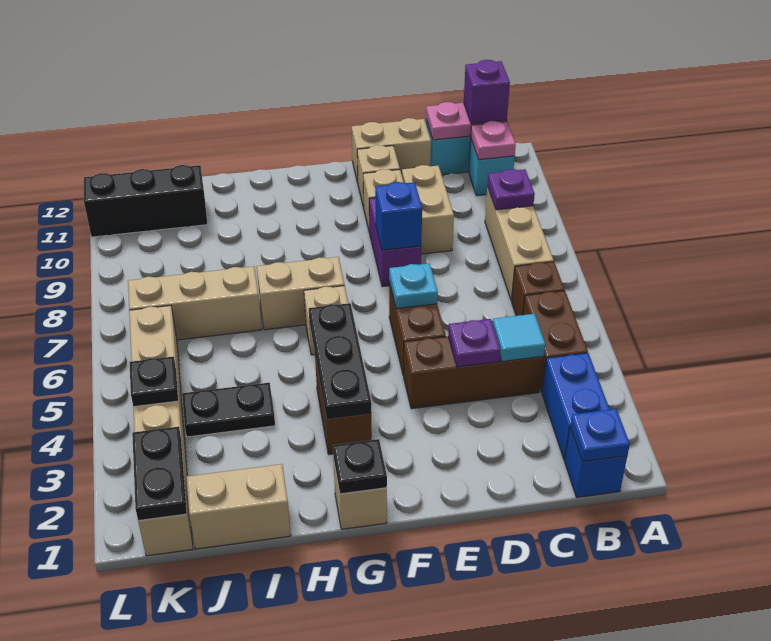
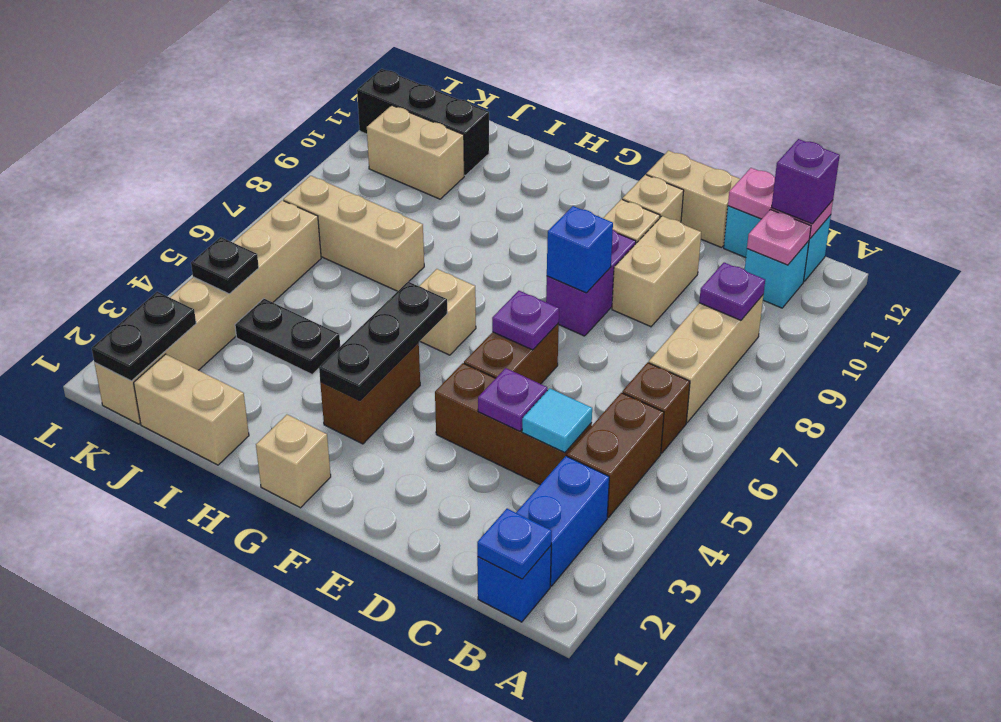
cyan plate E6 level 2 -> purple plate E6 level 2
black plate G1 level 2 -> none
tan brick G7:H7 level 1 -> tan brick J10:K10 level 1

